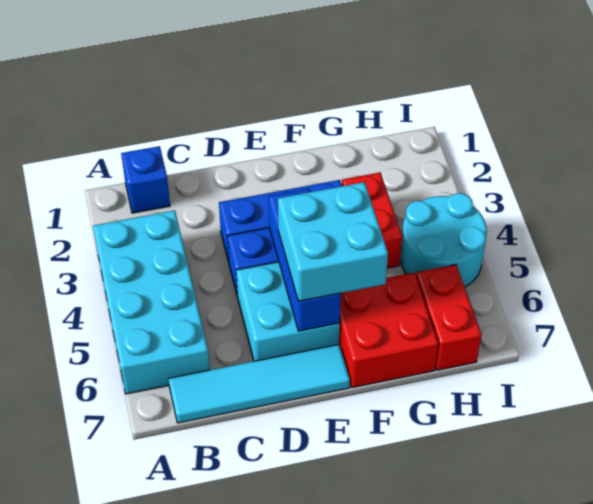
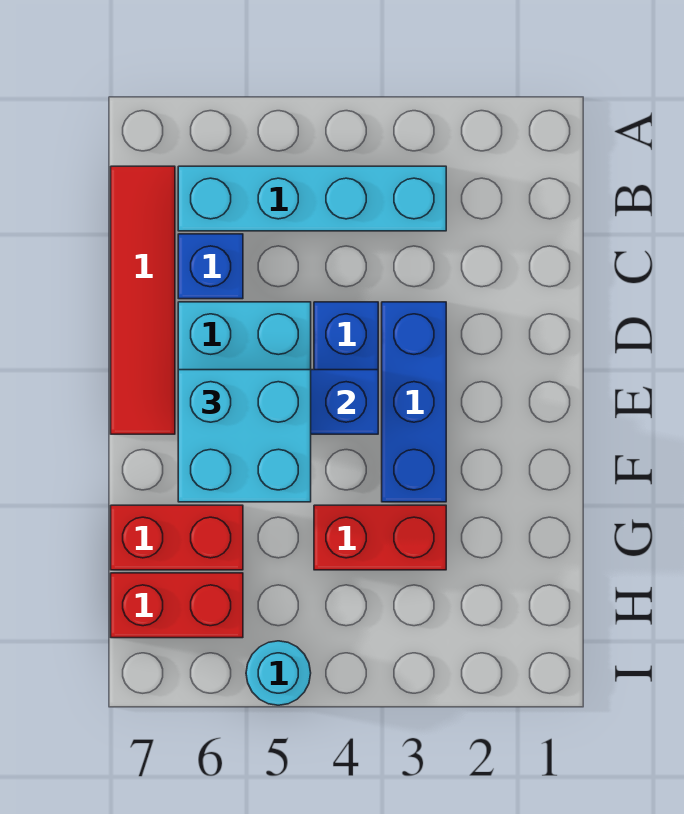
cyan brick A3:B6 level 1 -> cyan brick B3:B6 level 1
blue brick B1 level 1 -> blue brick C6 level 1
cyan tile B7:E7 level 1 -> red tile B7:E7 level 1
red brick F6:G7 level 1 -> red brick G6:G7 level 1
cyan round brick H4:I5 level 1 -> cyan round brick I5 level 1

